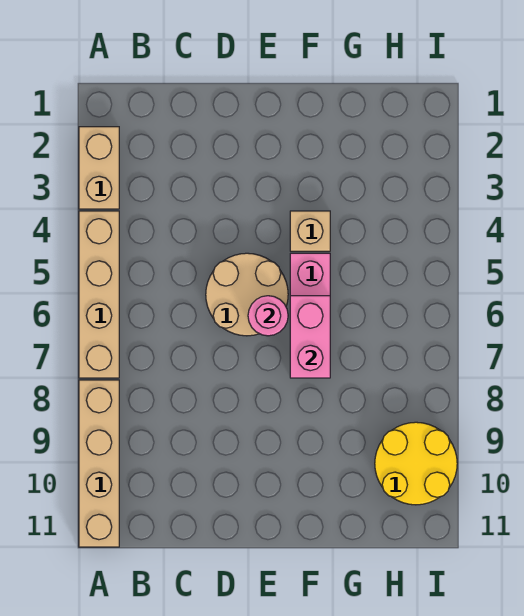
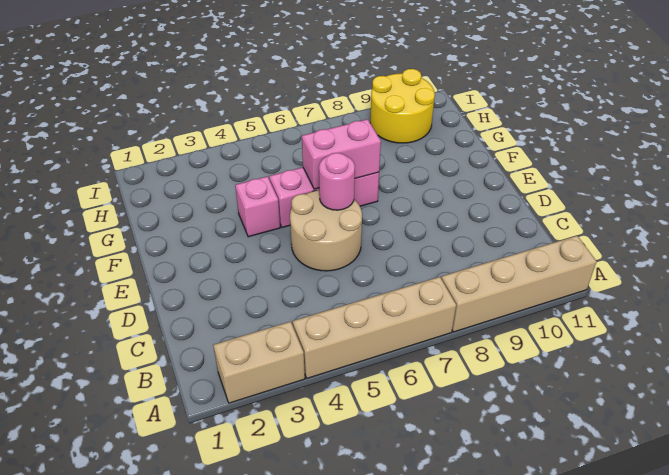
tan brick F4 level 1 -> pink brick F4 level 1

